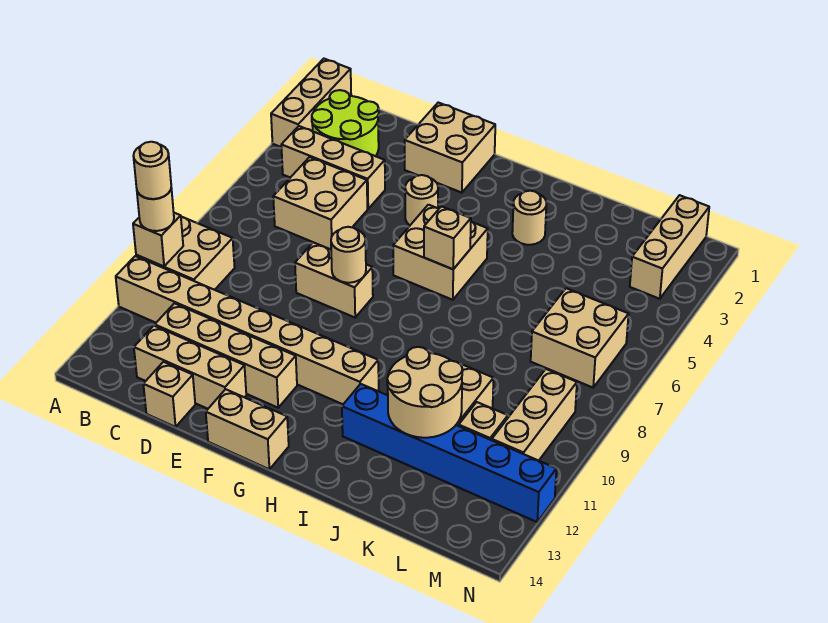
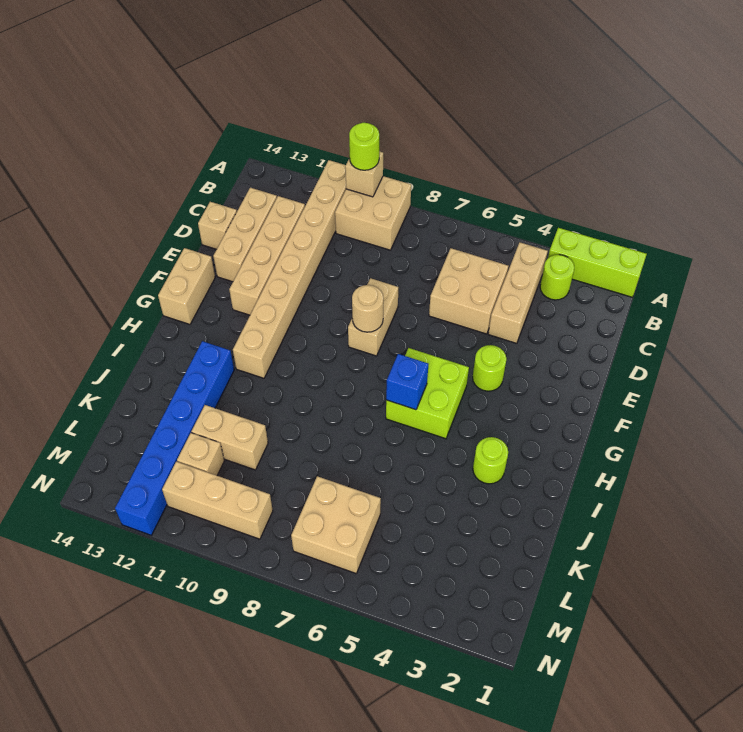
tan brick A1:A3 level 1 -> lime brick A1:A3 level 1
tan round brick A10 level 3 -> lime round brick A10 level 3
tan round brick A10 level 4 -> none
lime round brick B2:C3 level 1 -> lime round brick B3 level 1
tan brick E1:F2 level 1 -> none
tan round brick F4 level 1 -> lime round brick F4 level 1
tan brick G5:H6 level 1 -> lime brick G5:H6 level 1
tan brick H6 level 2 -> blue brick H6 level 2
tan round brick I3 level 1 -> lime round brick I3 level 1
tan round brick J11:K12 level 2 -> none
tan brick M1:M3 level 1 -> none

